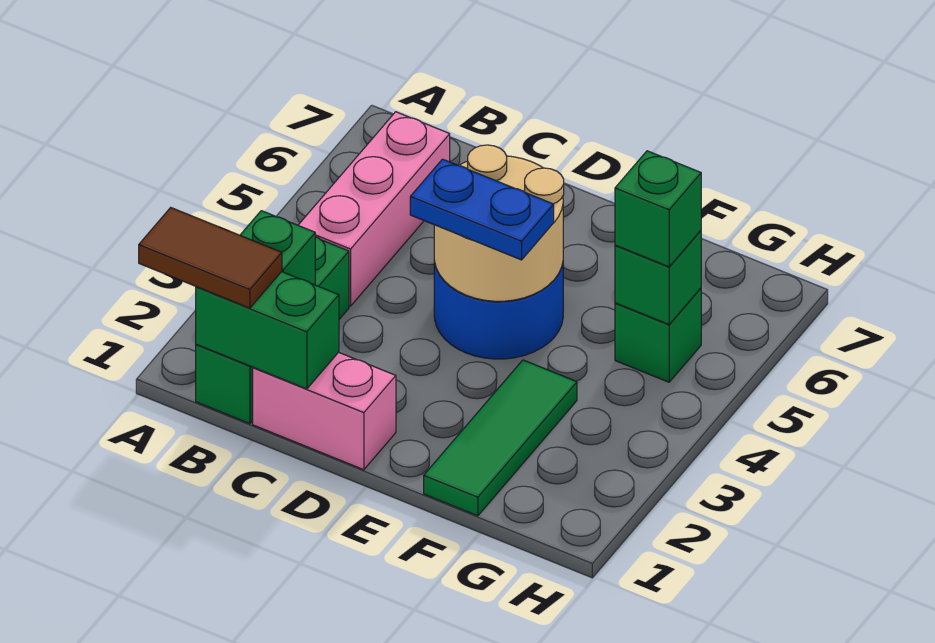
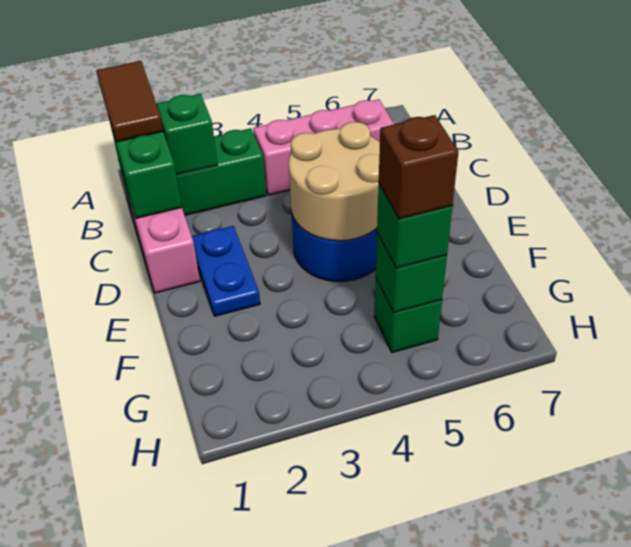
blue plate D4:E4 level 3 -> blue plate D2:E2 level 1
green tile F1:F3 level 1 -> none
none -> brown brick G5 level 4

